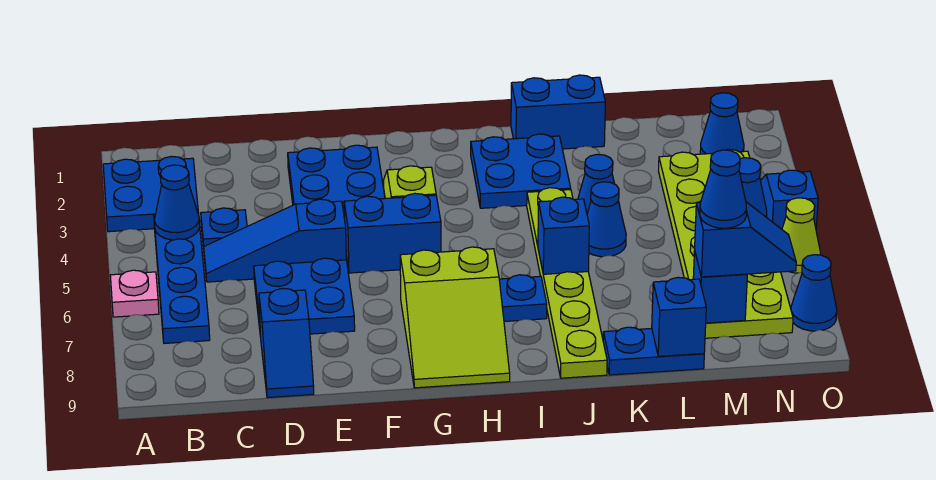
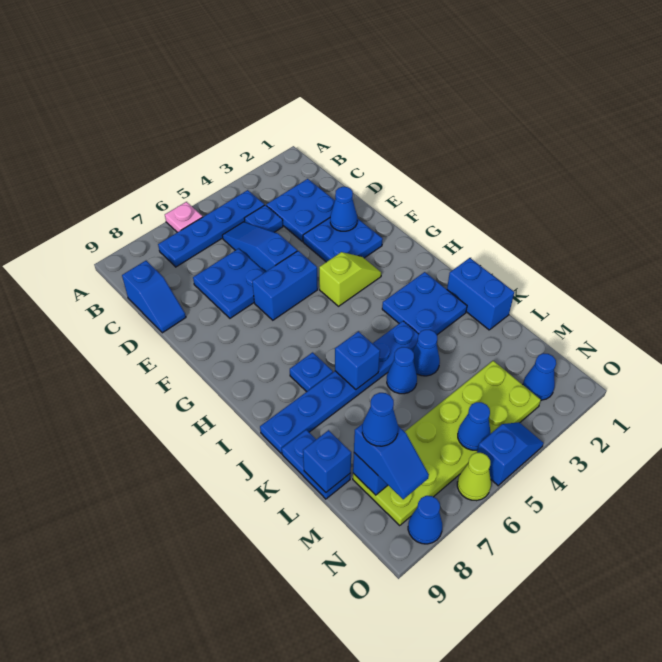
blue plate A2:B3 level 1 -> blue plate C2:D3 level 1
blue cone B4 level 2 -> blue cone E2 level 2
blue slope D8:D9 level 1 top 8 -> blue slope C9:D9 level 1 top C
blue brick F5:G5 level 1 -> blue brick F5:F6 level 1
lime slope G7:H9 level 1 top 7 -> none
lime plate J4:J9 level 1 -> blue plate J4:J9 level 1

